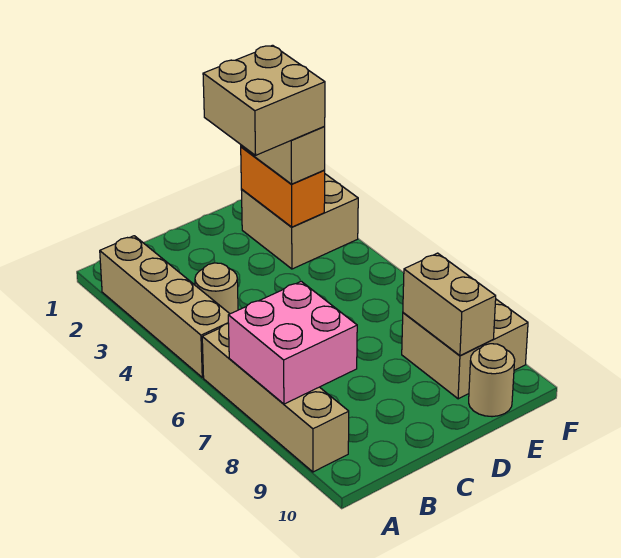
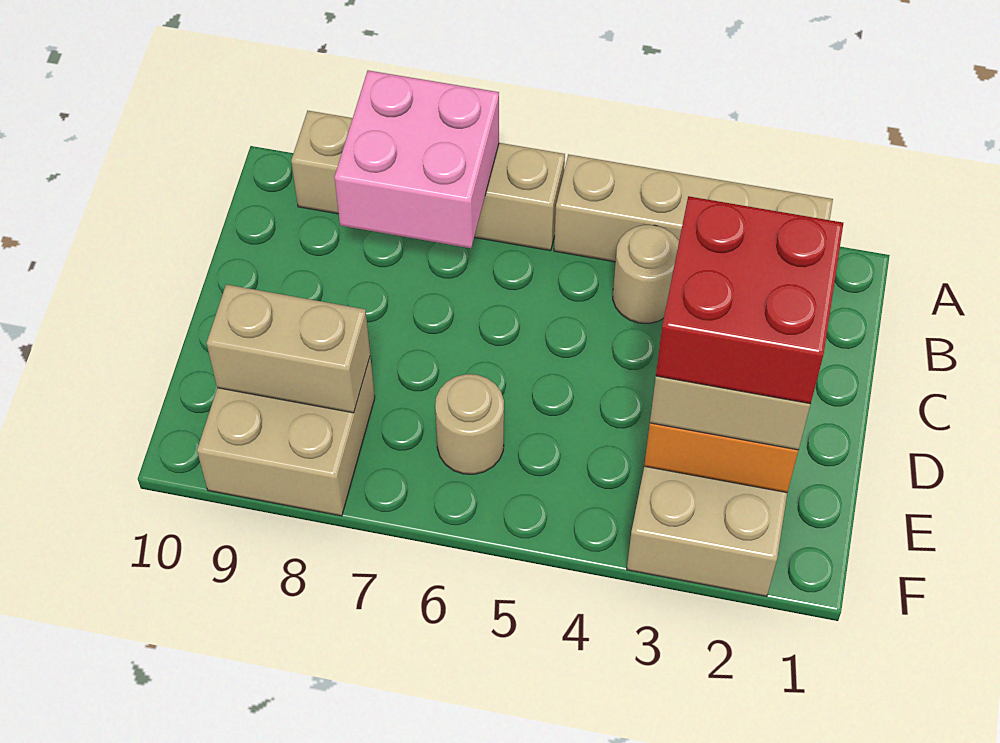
tan brick D2:E3 level 4 -> red brick D2:E3 level 4
tan round brick E10 level 1 -> tan round brick E6 level 1

